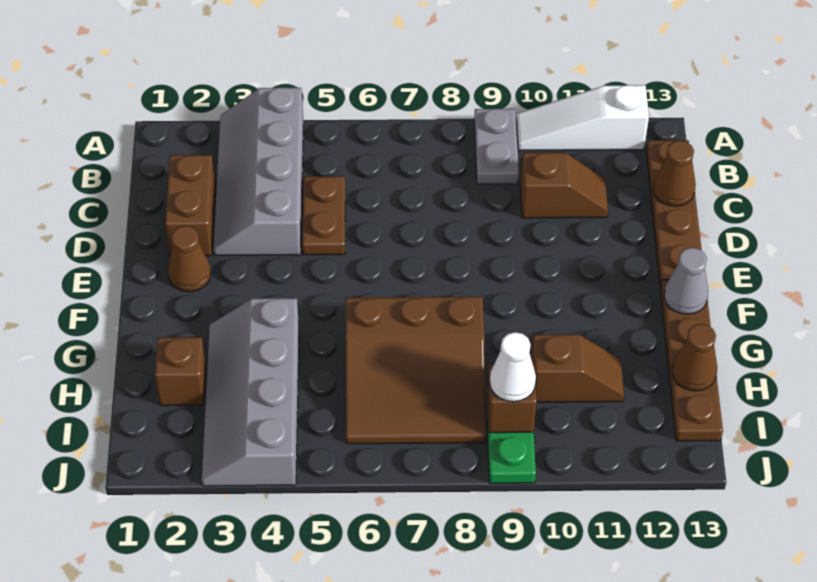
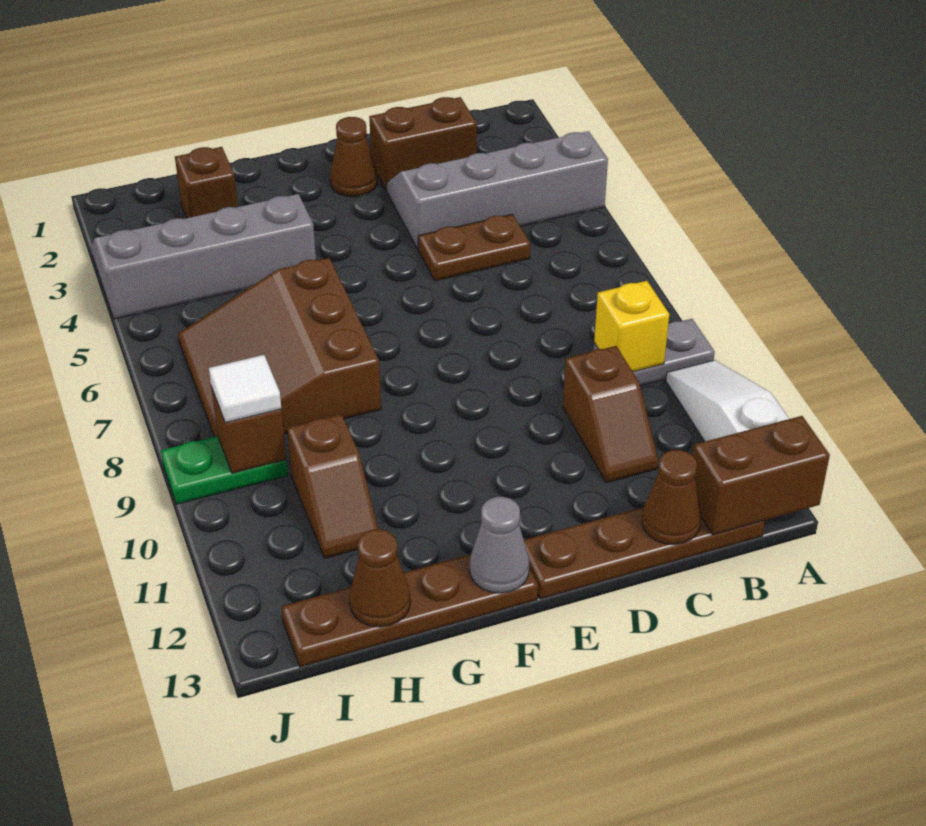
none -> brown brick A13:B13 level 2
none -> yellow brick B9 level 2
white cone I9 level 3 -> white tile I9 level 3

